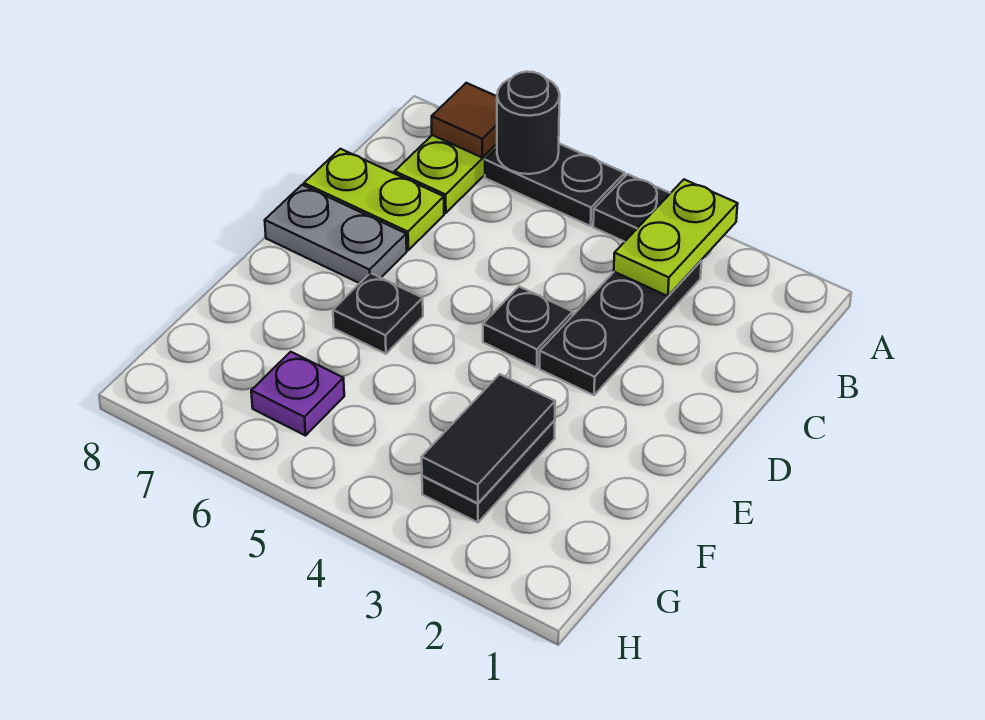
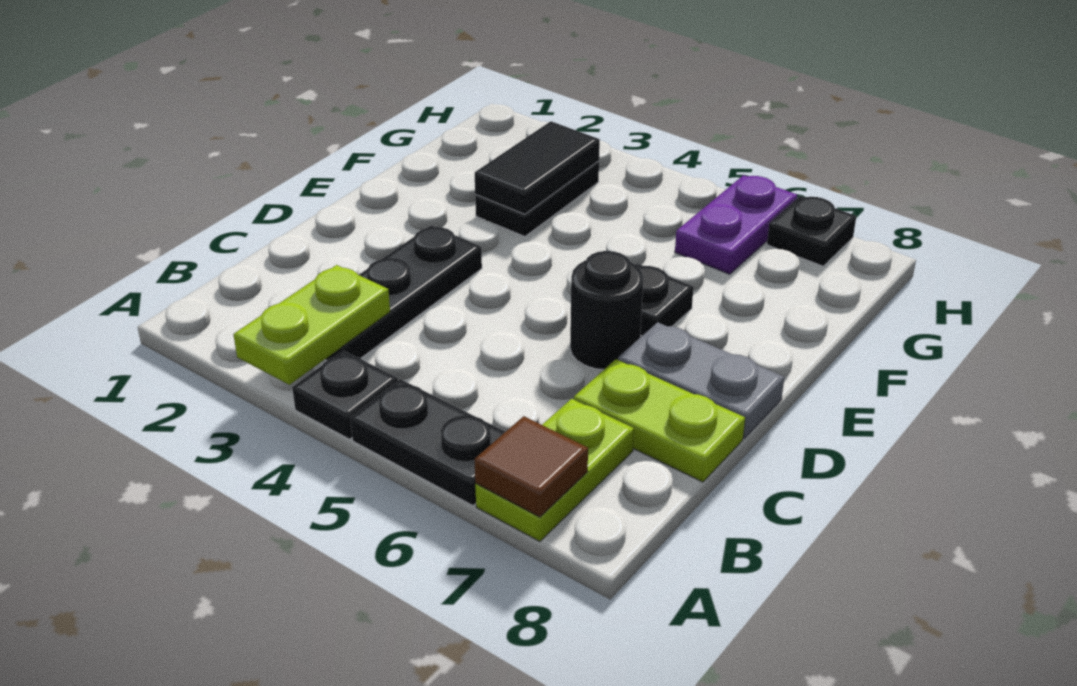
black round brick A6 level 2 -> black round brick D6 level 1
black plate D4 level 1 -> black plate H7 level 1
purple plate G6 level 1 -> purple plate G6:H6 level 1

